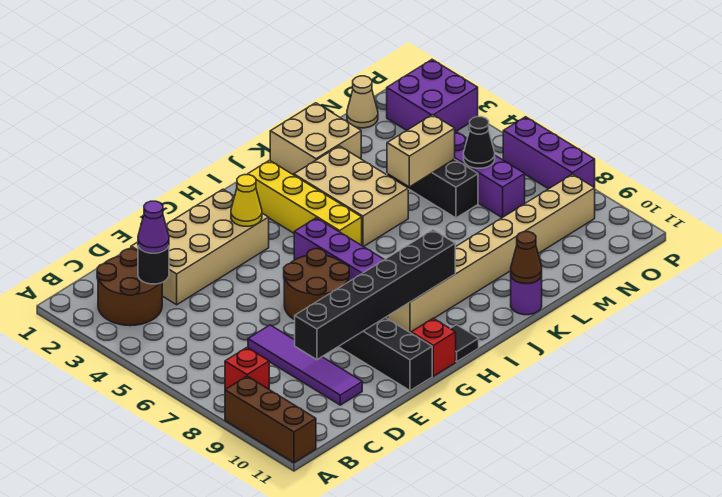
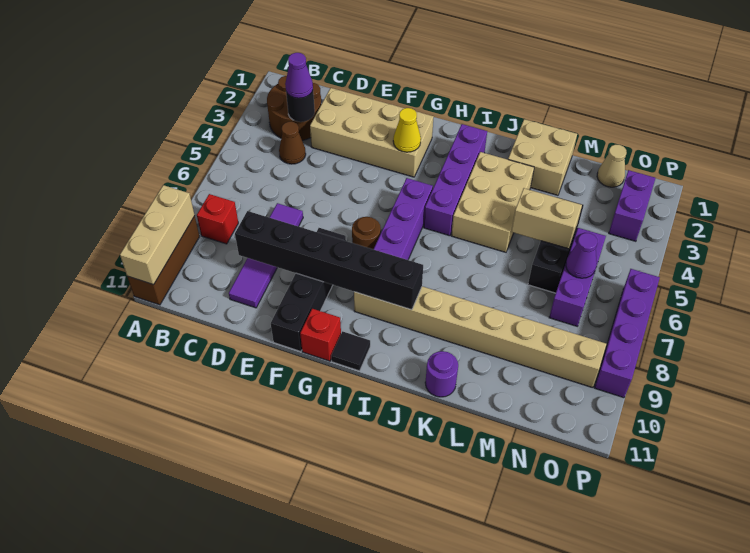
none -> tan brick A9:A11 level 2
brown round brick F6:G7 level 1 -> brown round brick G7 level 1
yellow brick I2:I5 level 1 -> purple brick I2:I5 level 1
brown cone K11 level 2 -> brown cone C4 level 1
black cone N6 level 2 -> purple cone N6 level 2
purple brick O2:P3 level 1 -> purple brick O2:O3 level 1
purple brick P6:P8 level 1 -> purple brick P6:P9 level 1

